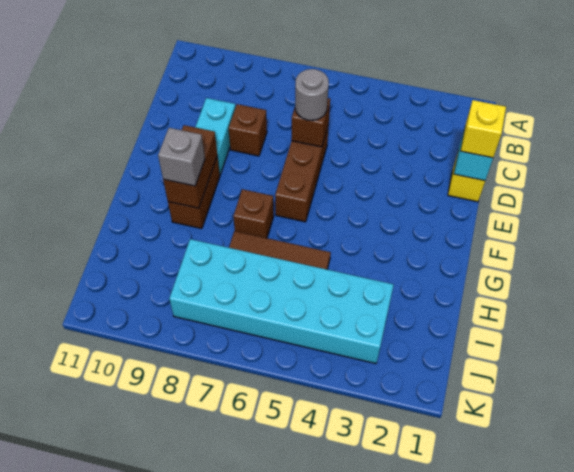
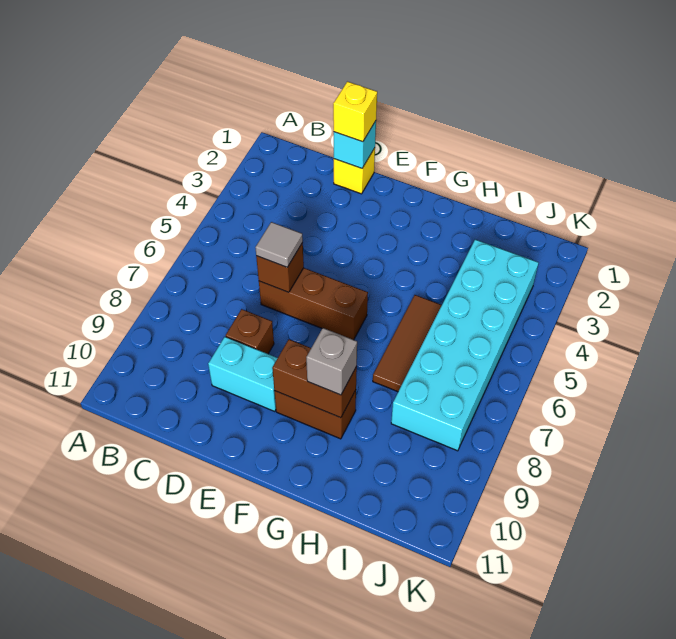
grey round brick D6 level 3 -> grey tile D6 level 3
brown brick G7 level 1 -> none

